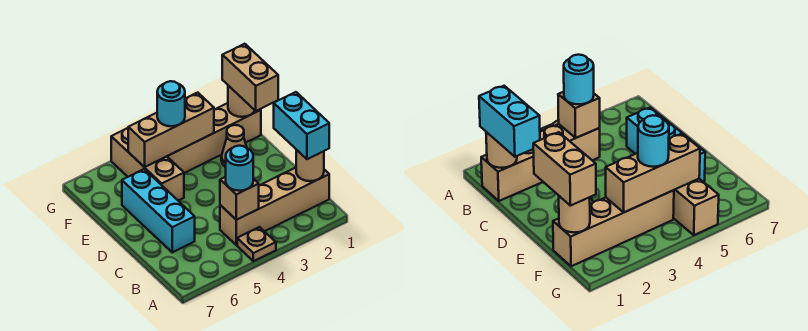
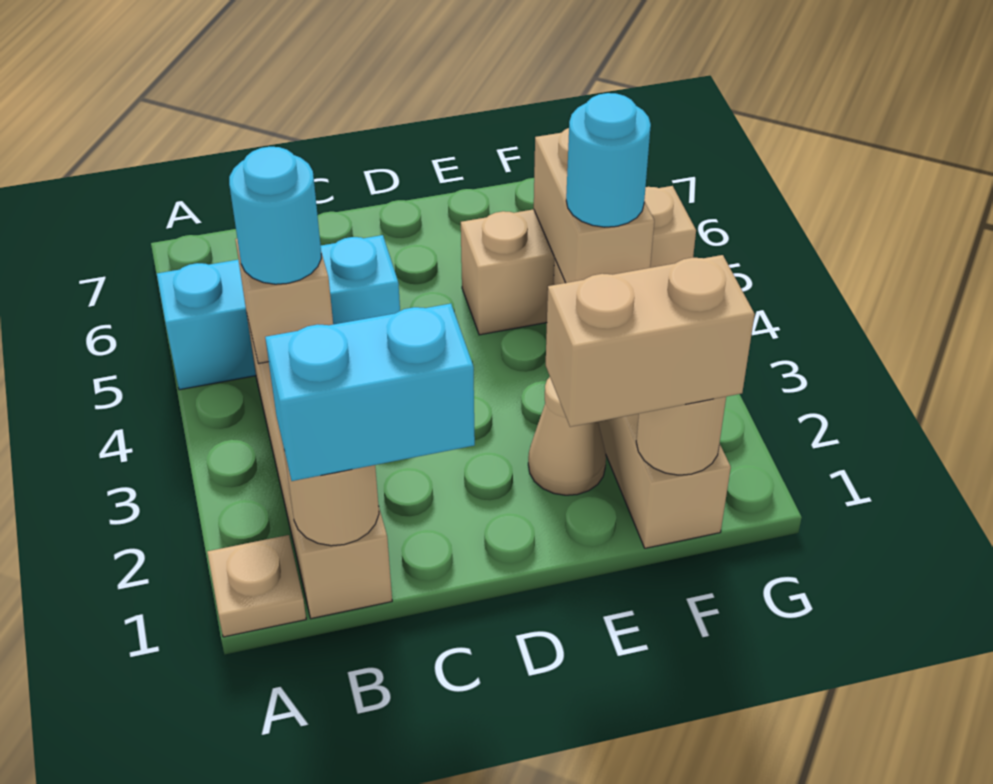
tan plate A4 level 1 -> tan plate A1 level 1
cyan brick C6:E6 level 1 -> cyan brick A5:C5 level 1
tan brick F3:F5 level 2 -> tan brick F4:F5 level 2

